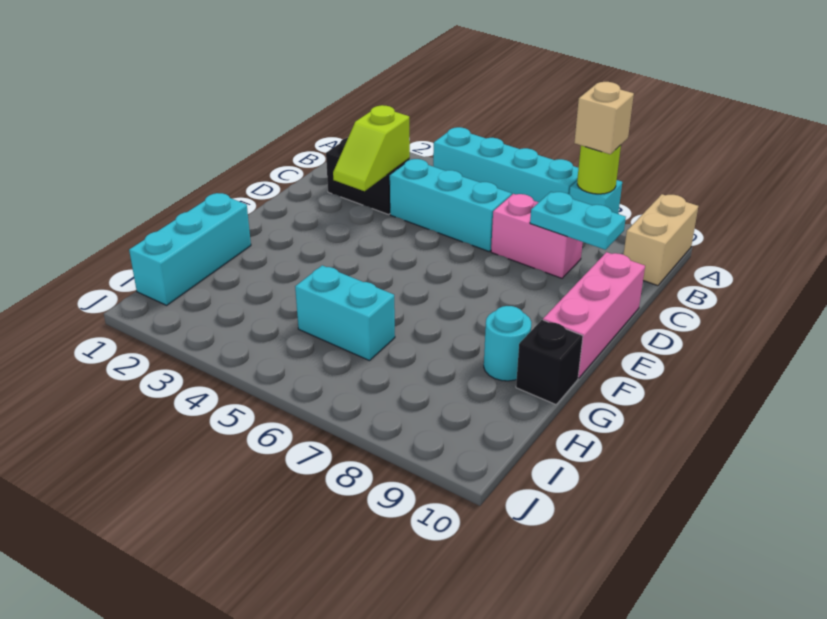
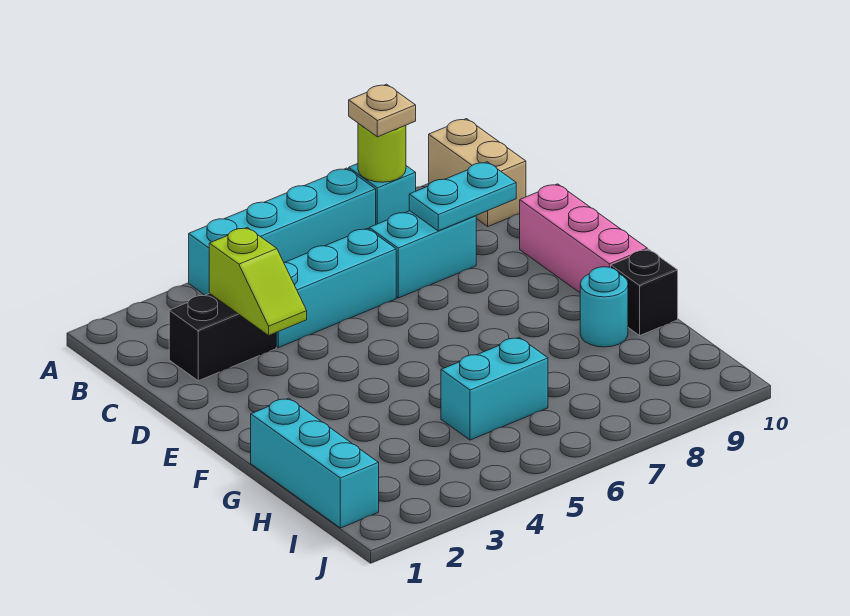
tan brick A8 level 3 -> tan plate A8 level 3
pink brick C7:C8 level 1 -> cyan brick C7:C8 level 1

